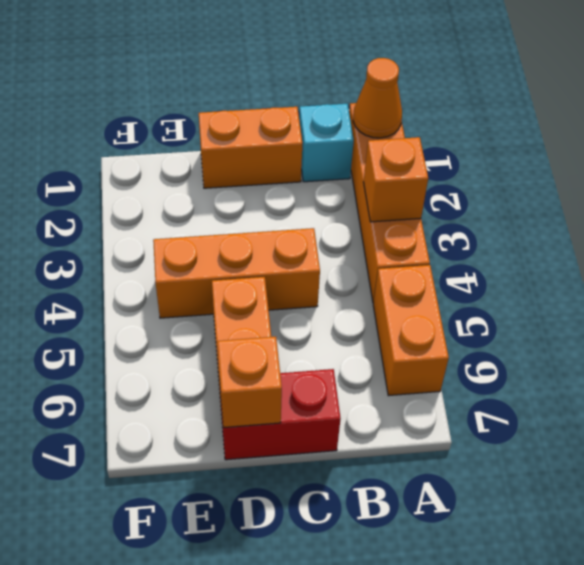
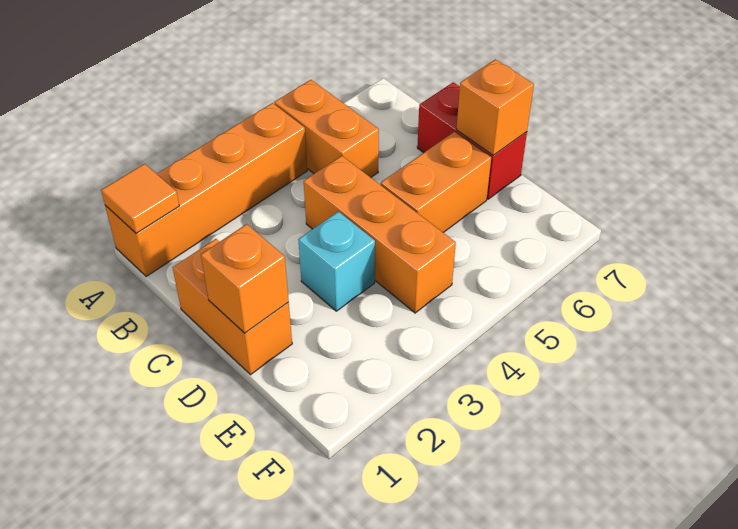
orange cone A1 level 2 -> orange tile A1 level 2
orange brick A3 level 2 -> orange brick D1 level 2
orange brick A5:A6 level 1 -> orange brick A5:B5 level 1
cyan brick B1 level 1 -> cyan brick D3 level 1

